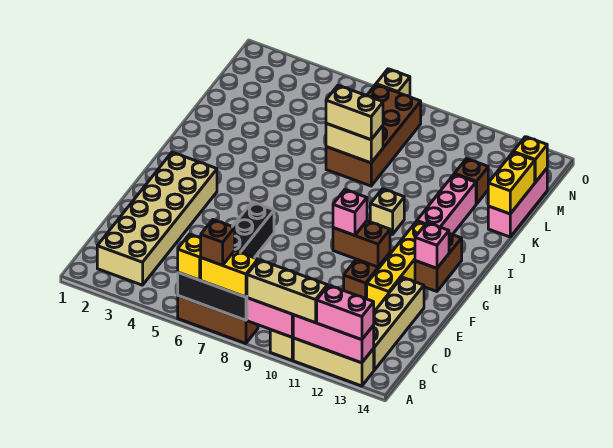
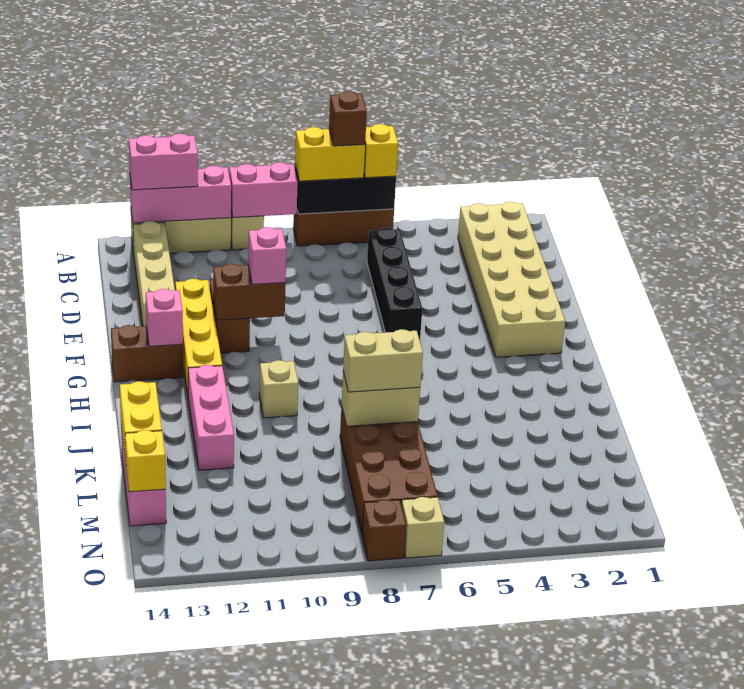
tan brick A9:A11 level 3 -> none
brown brick G13:H13 level 1 -> brown brick G13:G14 level 1
brown brick L12 level 1 -> brown brick O8 level 1

